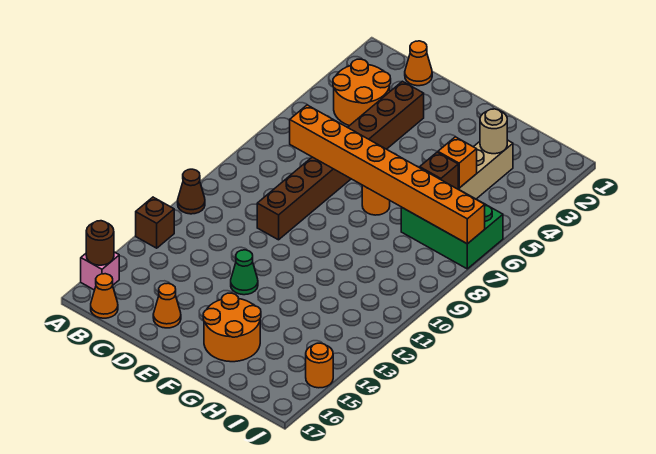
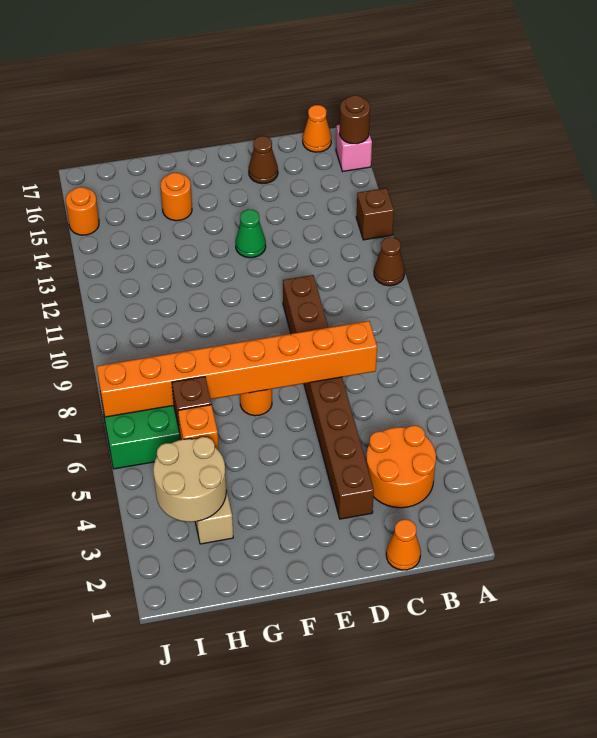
orange cone D16 level 1 -> brown cone D16 level 1
orange round brick F15:G16 level 1 -> orange round brick G15 level 1
tan round brick H3 level 2 -> tan round brick H3:I4 level 2

